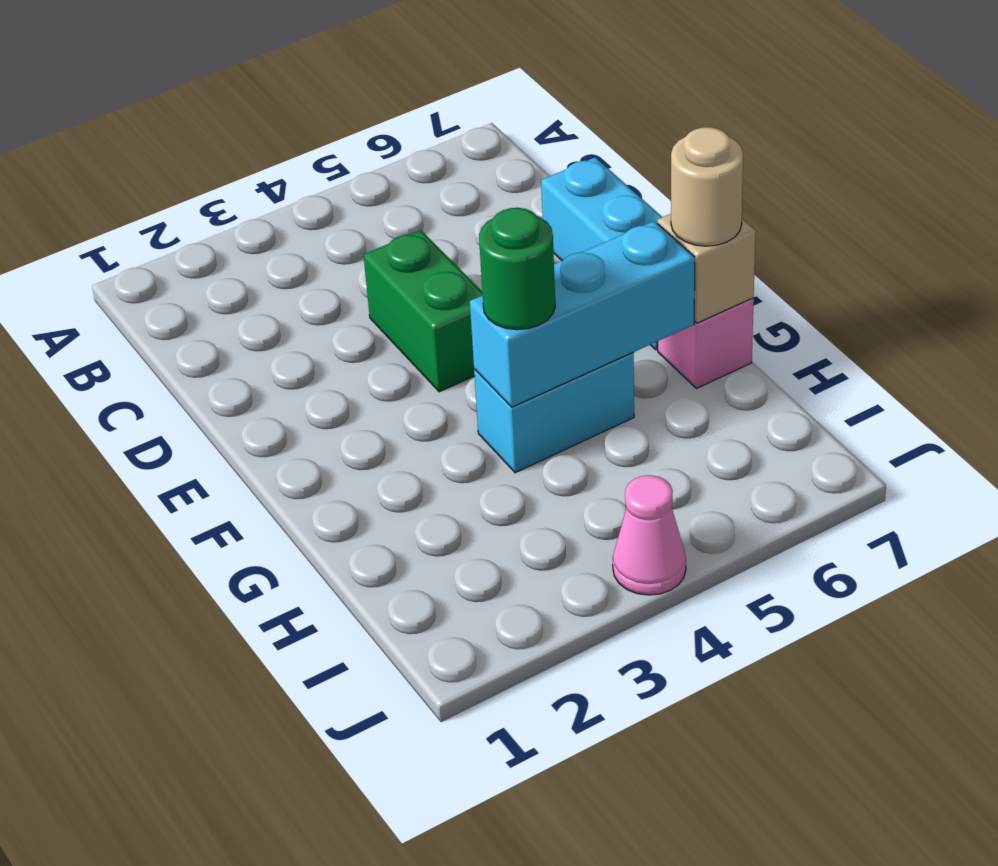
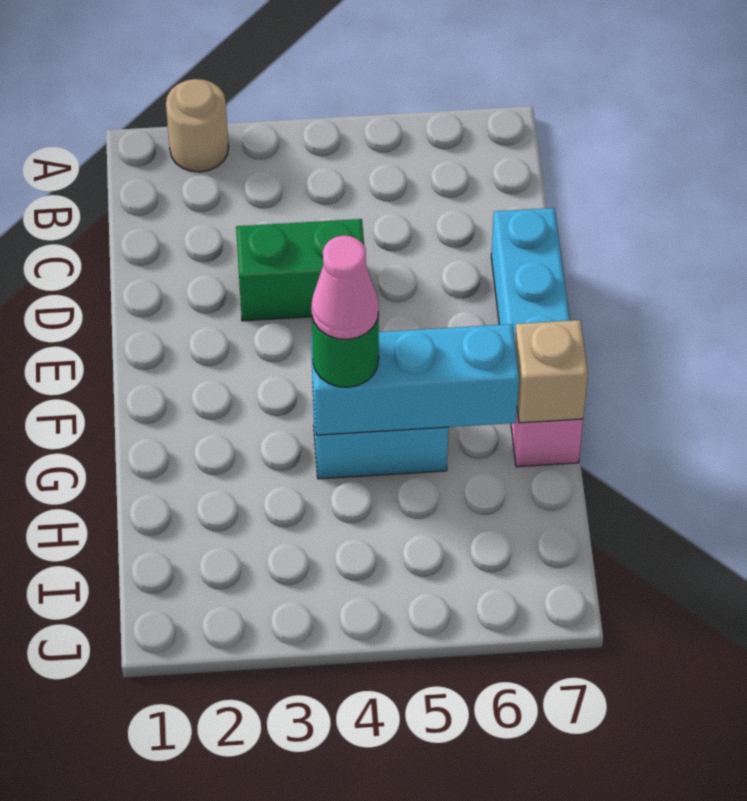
green brick D4:E4 level 1 -> green brick D3:D4 level 1
tan round brick G7 level 3 -> tan round brick A2 level 1
pink cone J4 level 1 -> pink cone G4 level 4

